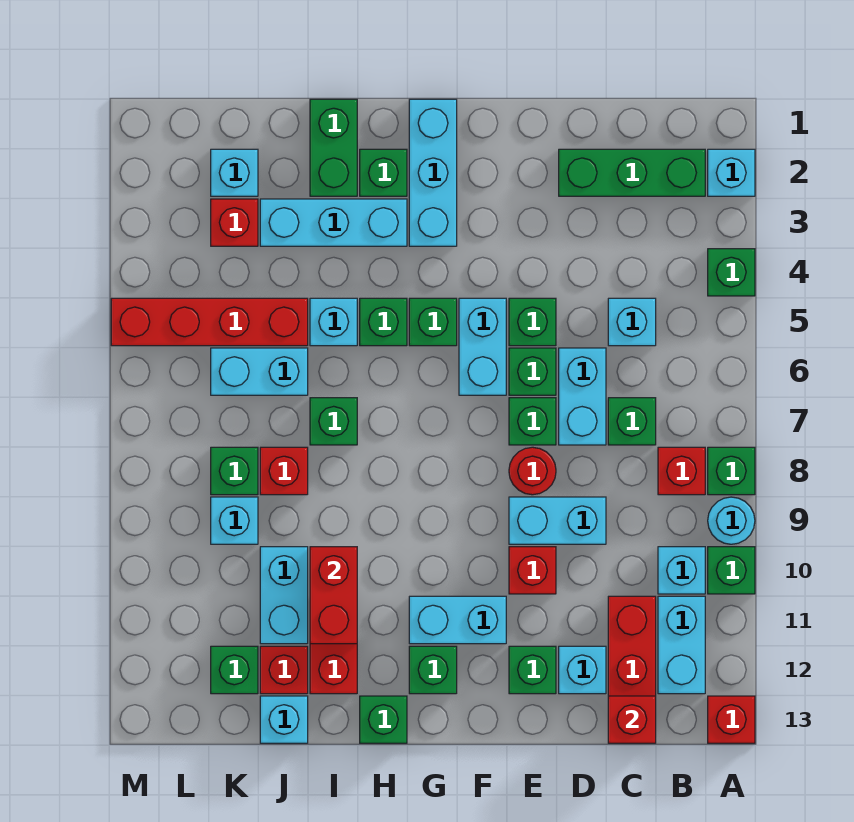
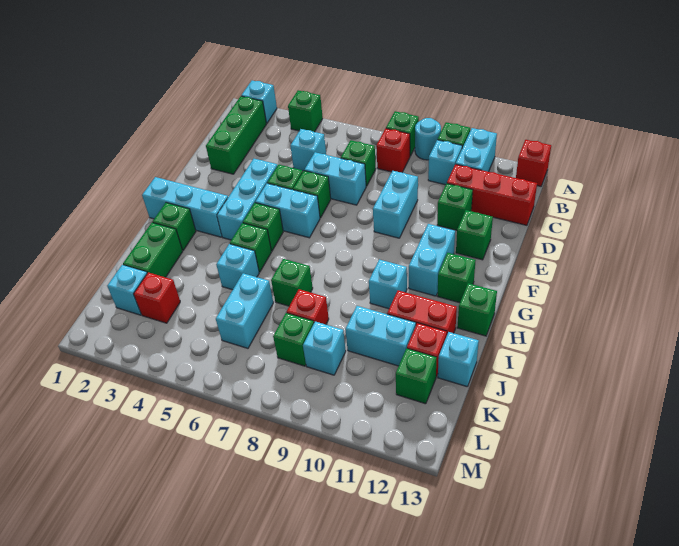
cyan brick B11:B12 level 1 -> cyan brick A11:B11 level 1
red brick C13 level 2 -> none
cyan brick D12 level 1 -> cyan brick H10 level 1
green brick E7 level 1 -> green brick D11 level 1
red round brick E8 level 1 -> none
red brick E10 level 1 -> none
cyan brick H3:J3 level 1 -> cyan brick E4:G4 level 1
green brick I1:I2 level 1 -> green brick I2:J2 level 1
red brick I10:I11 level 2 -> none
red brick J5:M5 level 1 -> none

